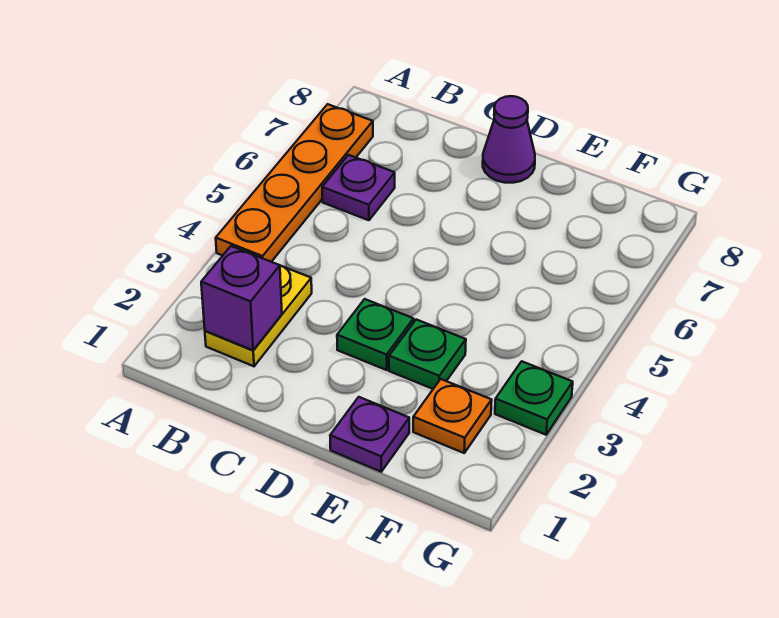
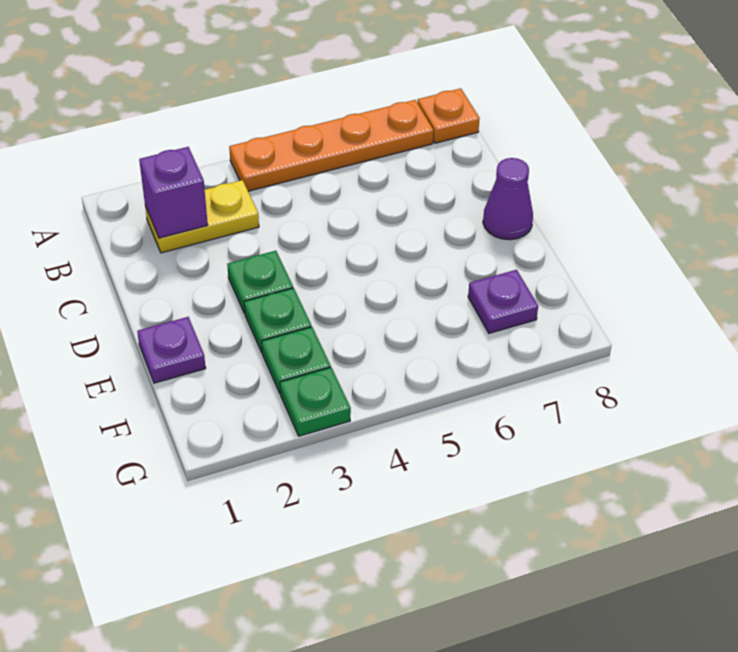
purple plate B6 level 1 -> purple plate F7 level 1
orange plate F2 level 1 -> orange plate A8 level 1
none -> green plate F3 level 1

